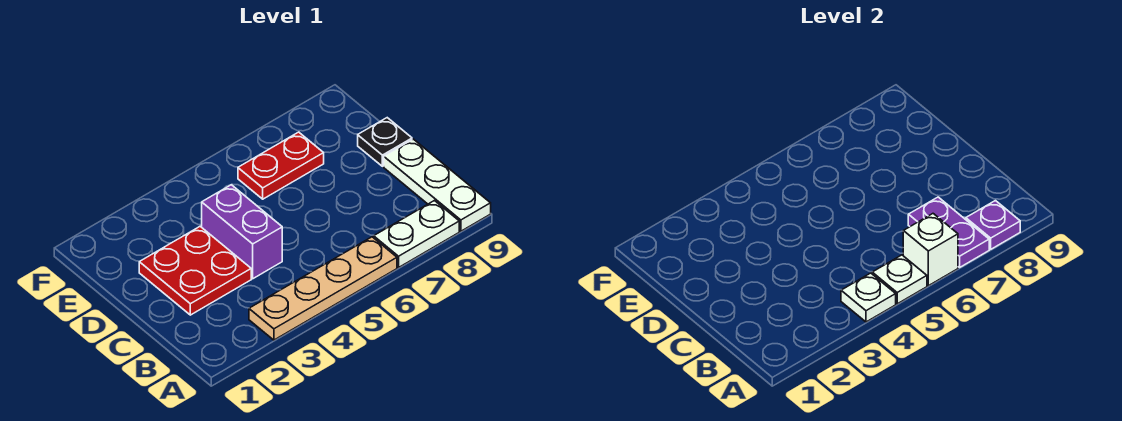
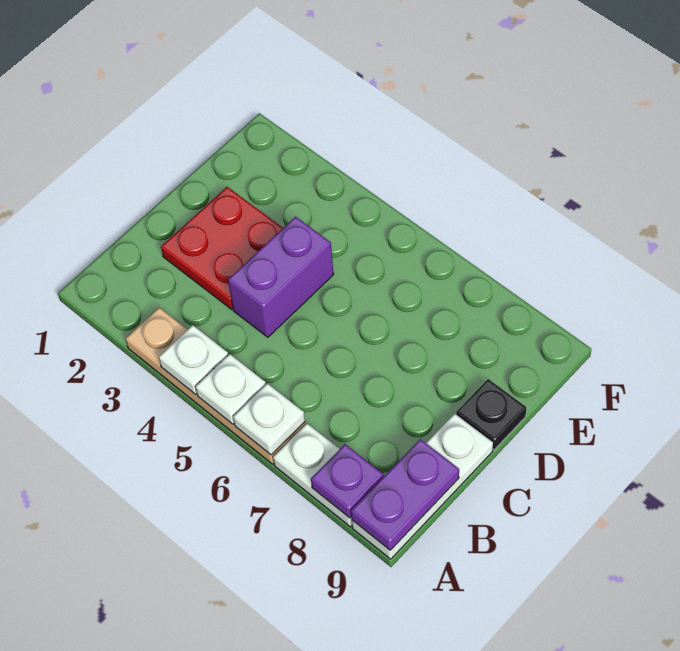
white brick A6 level 2 -> white plate A6 level 2
purple plate A7:B7 level 2 -> purple plate A9:B9 level 2
red plate E6:E7 level 1 -> none

